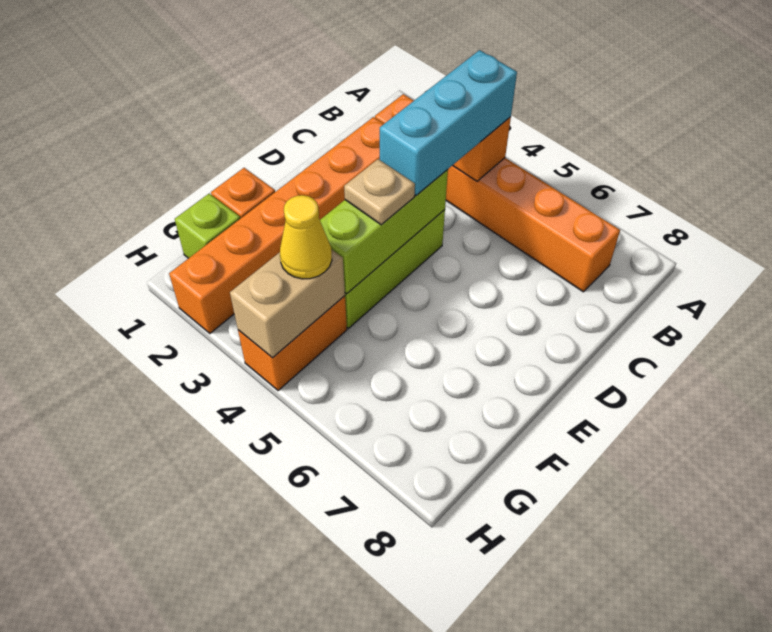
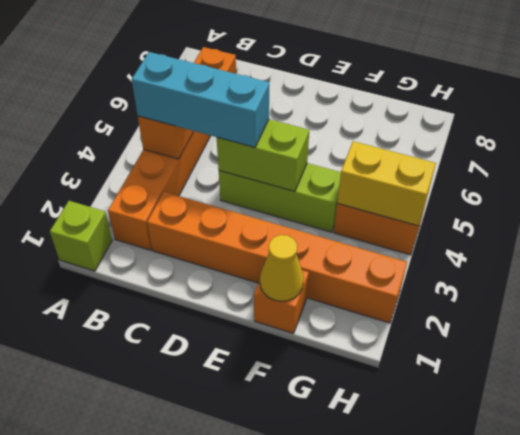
lime brick D4:F4 level 2 -> lime brick D4:E4 level 2
tan plate E4 level 3 -> none
lime brick G1 level 1 -> lime brick A1 level 1
tan brick G4:H4 level 2 -> yellow brick G4:H4 level 2
yellow cone G4 level 3 -> yellow cone F1 level 2

